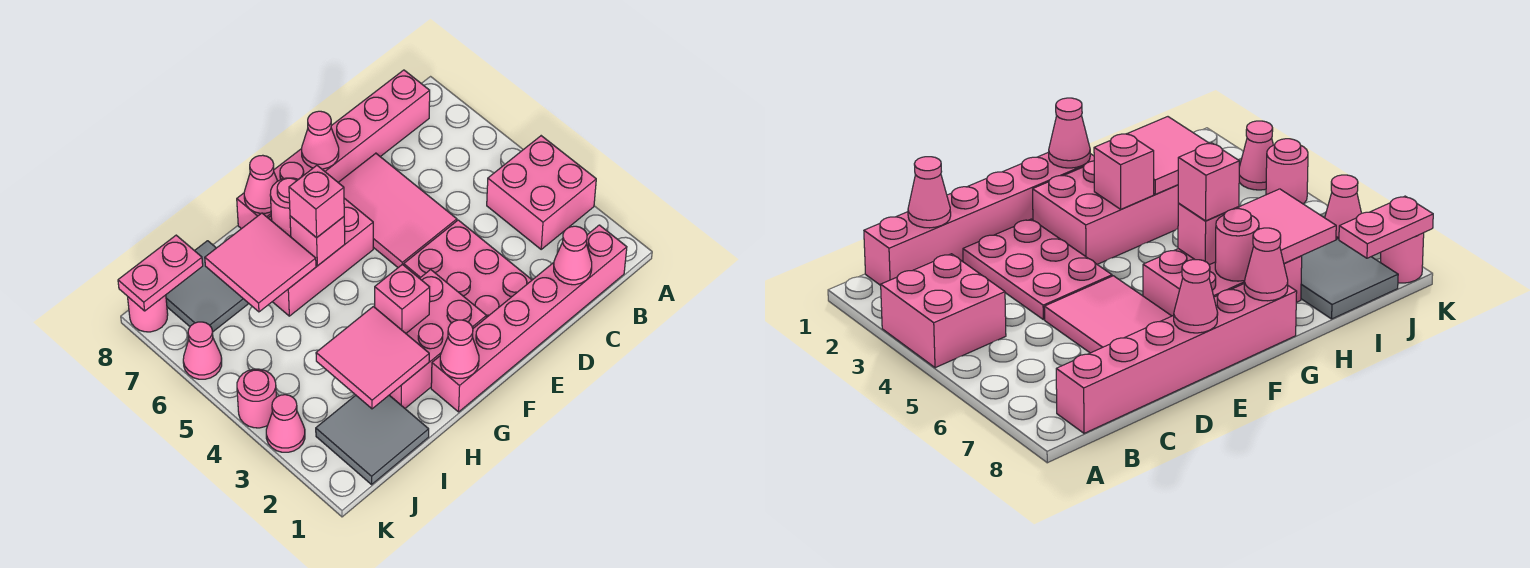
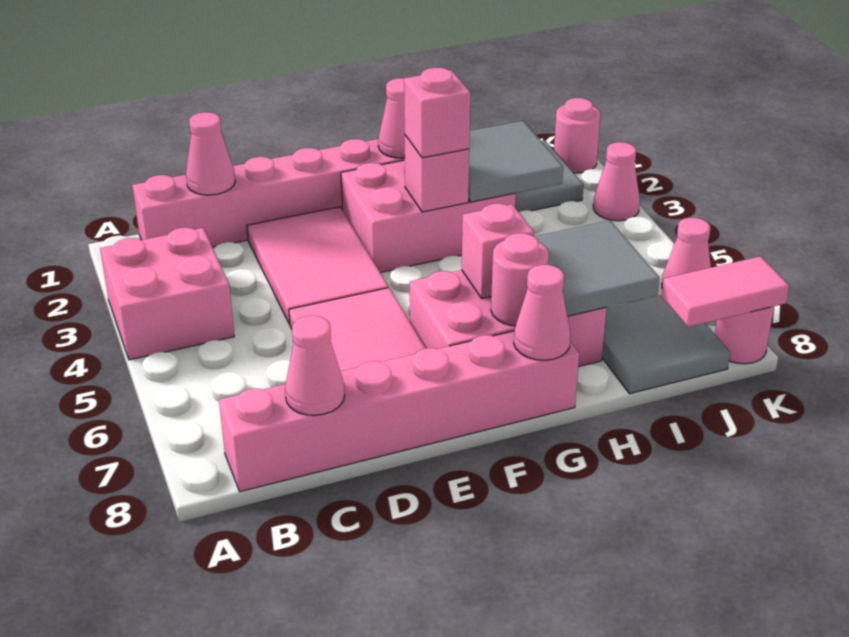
pink plate D2:E4 level 1 -> pink tile D2:E4 level 1
pink cone E8 level 2 -> pink cone C8 level 2
pink brick G6 level 3 -> pink brick G3 level 3
pink tile H2:I3 level 2 -> grey tile H2:I3 level 2
pink tile H6:I7 level 2 -> grey tile H6:I7 level 2
pink plate J8:K8 level 2 -> pink tile J8:K8 level 2
pink round brick K4 level 1 -> pink round brick K1 level 1

